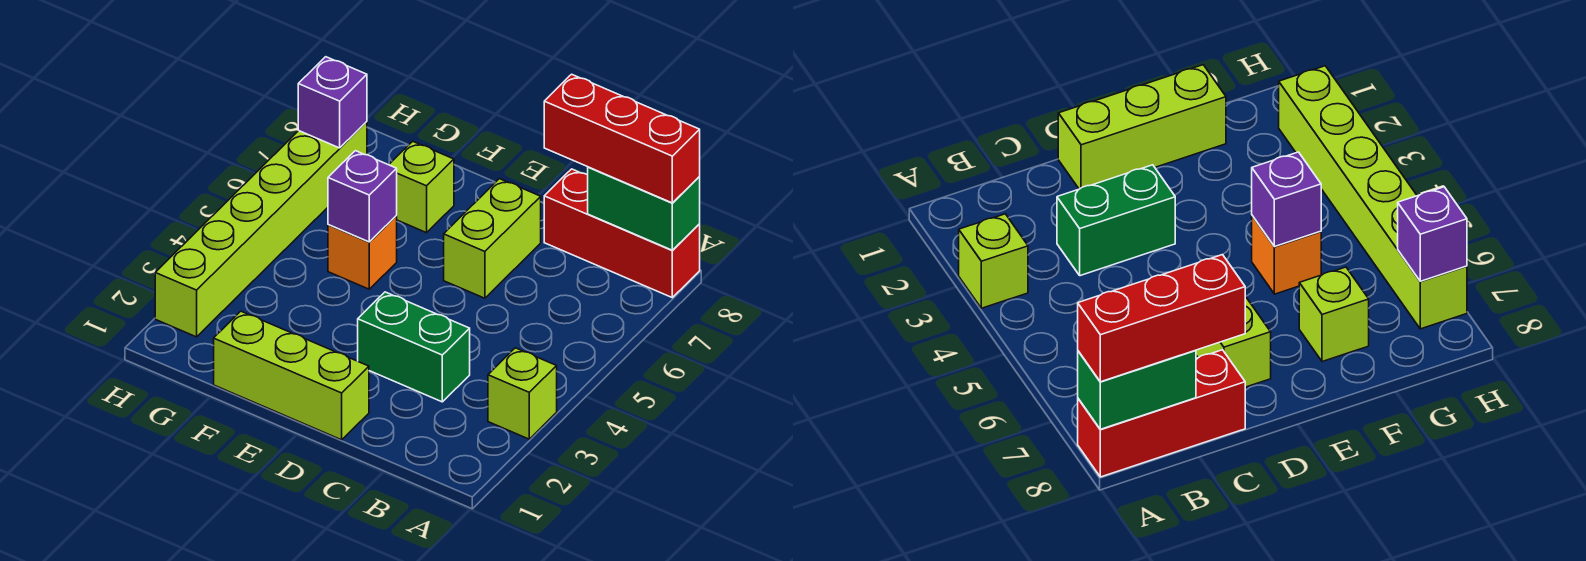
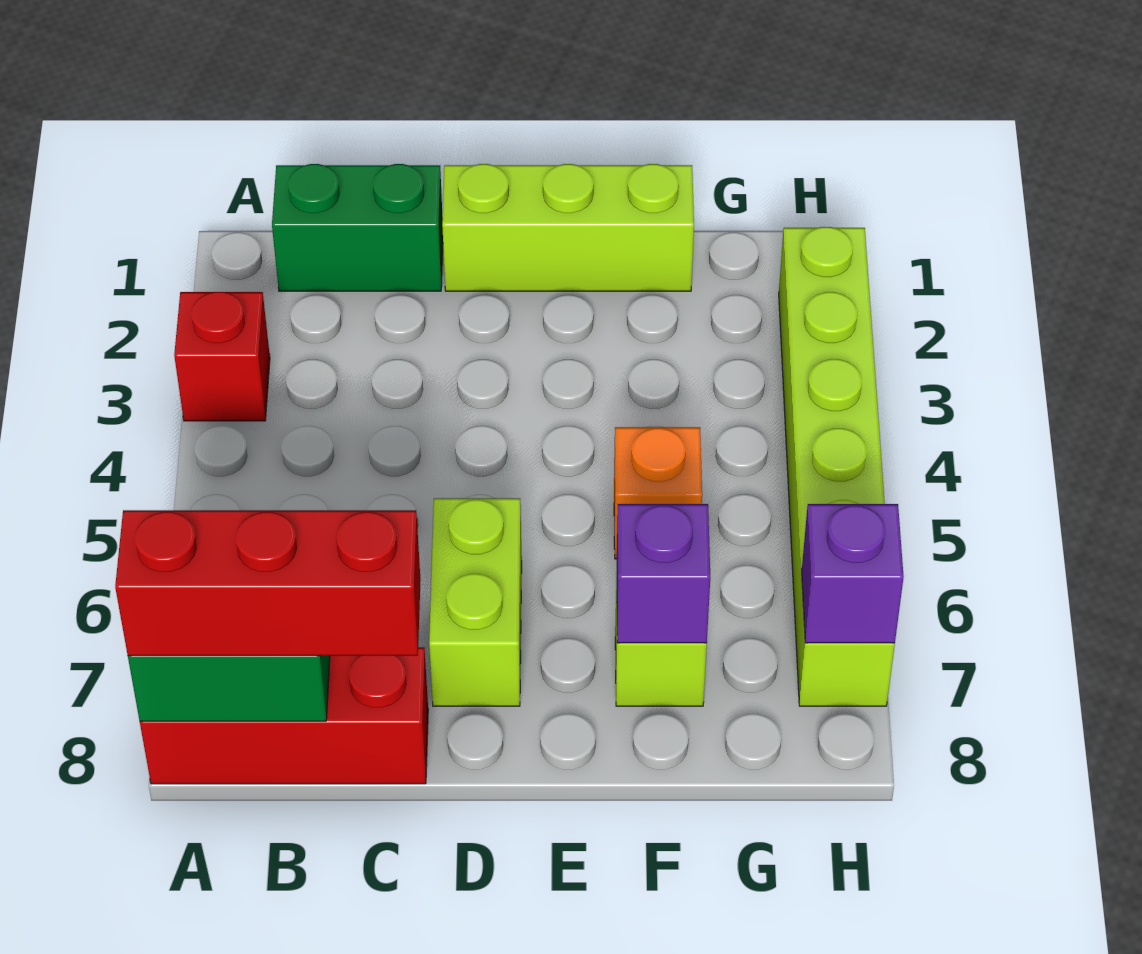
lime brick A3 level 1 -> red brick A3 level 1
green brick C3:D3 level 1 -> green brick B1:C1 level 1
purple brick F5 level 2 -> purple brick F7 level 2

